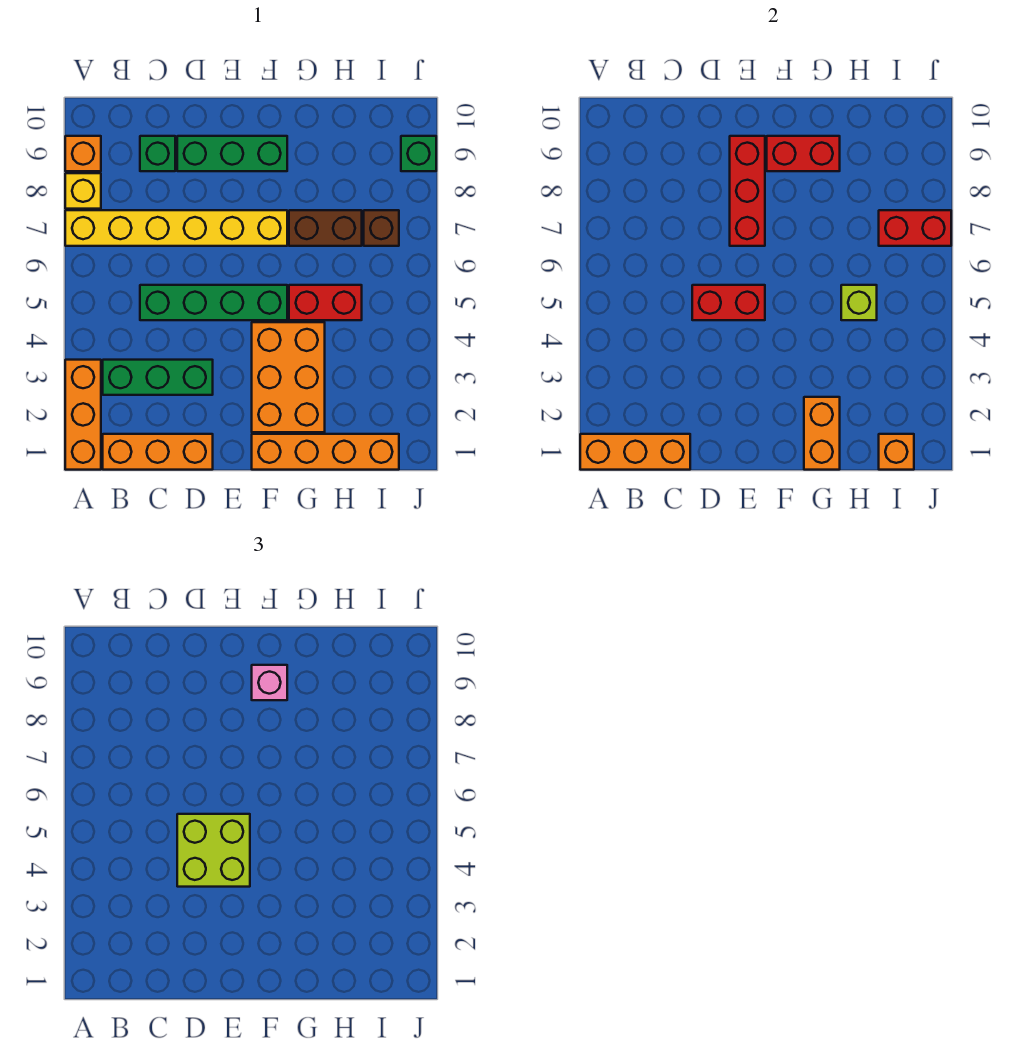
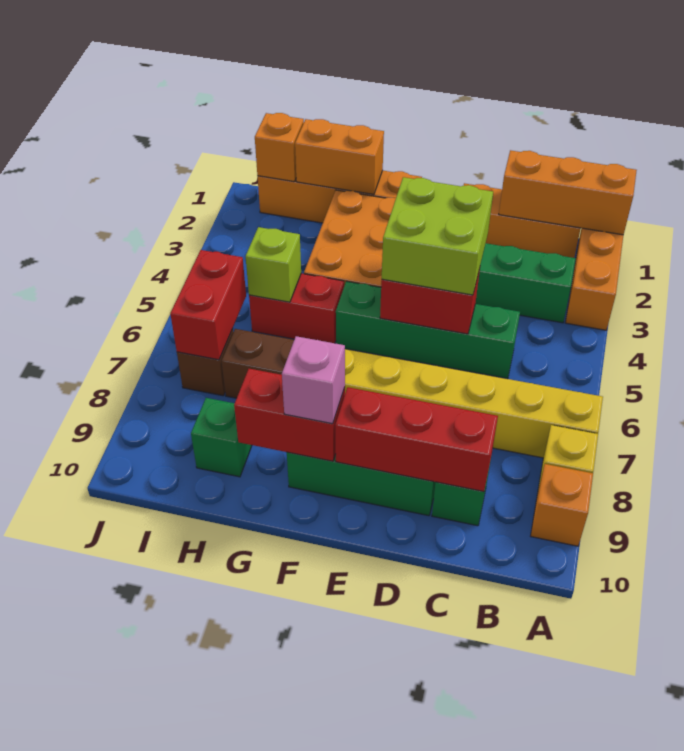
red brick E7:E9 level 2 -> red brick C9:E9 level 2
orange brick G1:G2 level 2 -> orange brick G1:H1 level 2
red brick I7:J7 level 2 -> red brick I6:I7 level 2
green brick J9 level 1 -> green brick H9 level 1

